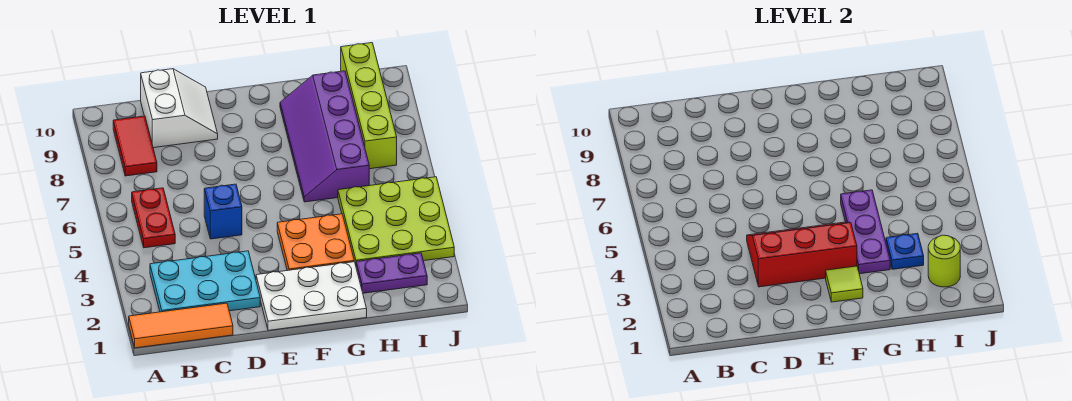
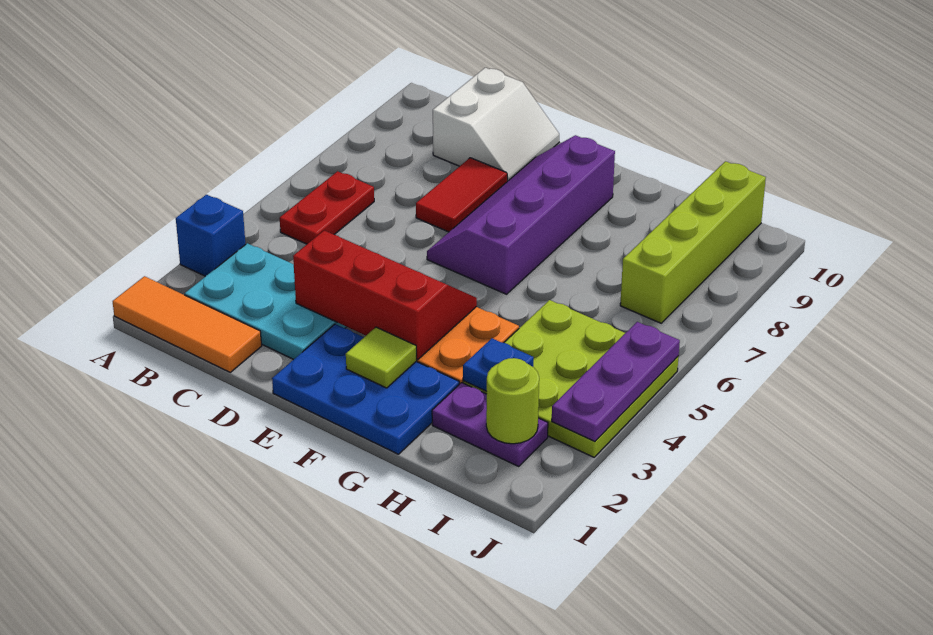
red tile B8:B9 level 1 -> red tile D7:D8 level 1
blue brick D5 level 1 -> blue brick A3 level 1
white plate E1:G2 level 1 -> blue plate E1:G2 level 1
purple plate G3:G5 level 2 -> purple plate J3:J5 level 2
purple slope G6:H9 level 1 top H -> purple slope E6:F9 level 1 top F

